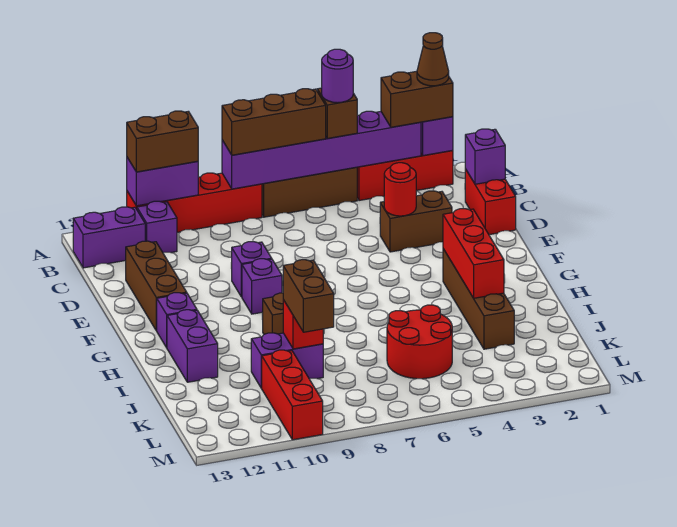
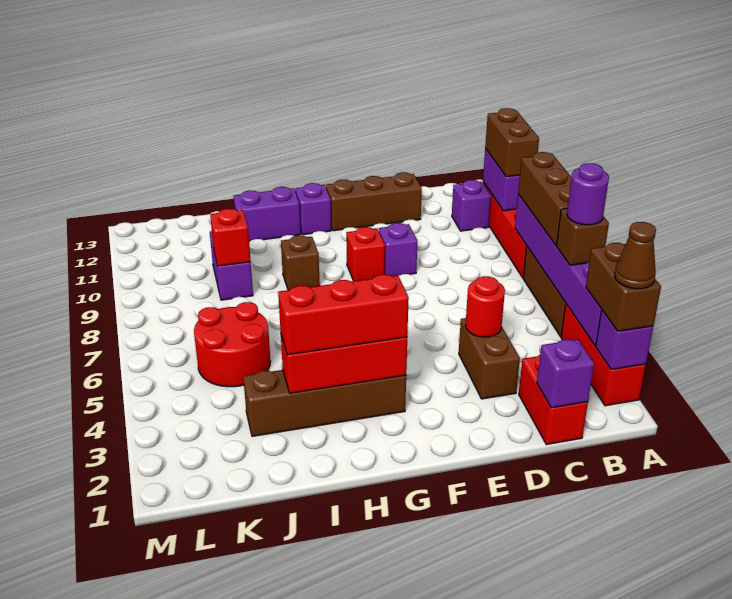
purple brick B12:B13 level 1 -> none
red brick C1:D1 level 1 -> red brick C1:C2 level 1
purple brick F9 level 1 -> red brick F9 level 1
brown brick J9:K9 level 3 -> none
red brick K10:M10 level 1 -> red brick G3:I3 level 3

